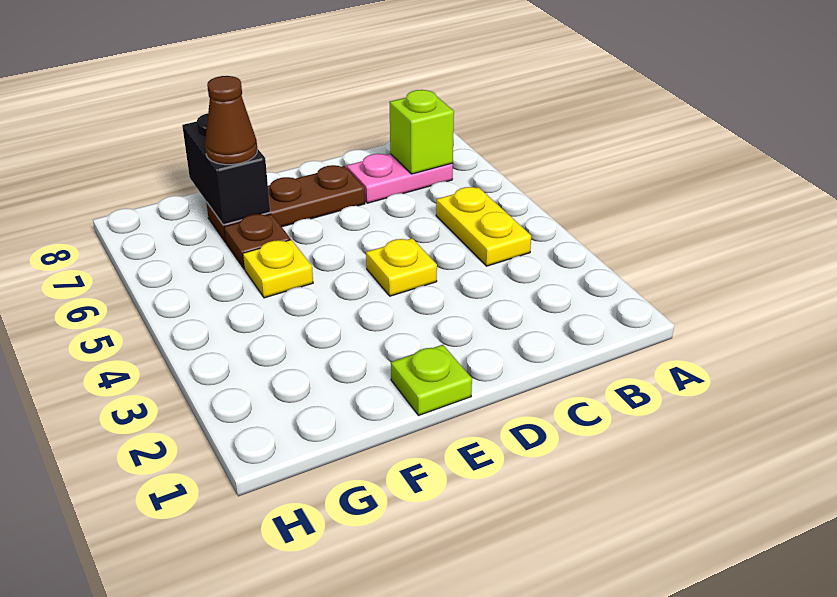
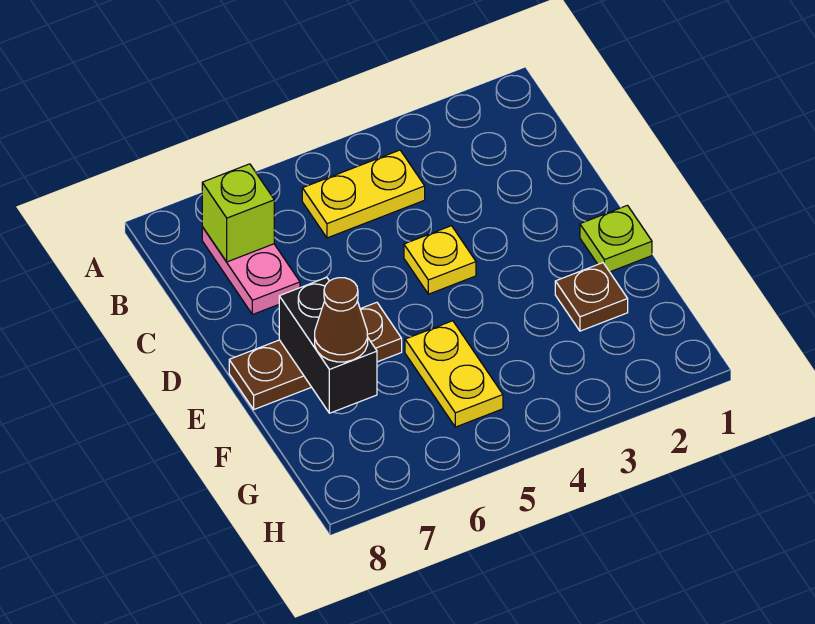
brown plate D7:F7 level 1 -> brown plate E6:E8 level 1
yellow plate F5 level 1 -> yellow plate F5:G5 level 1
brown plate F6 level 1 -> brown plate F2 level 1
black brick F7:F8 level 2 -> black brick E7:F7 level 2

